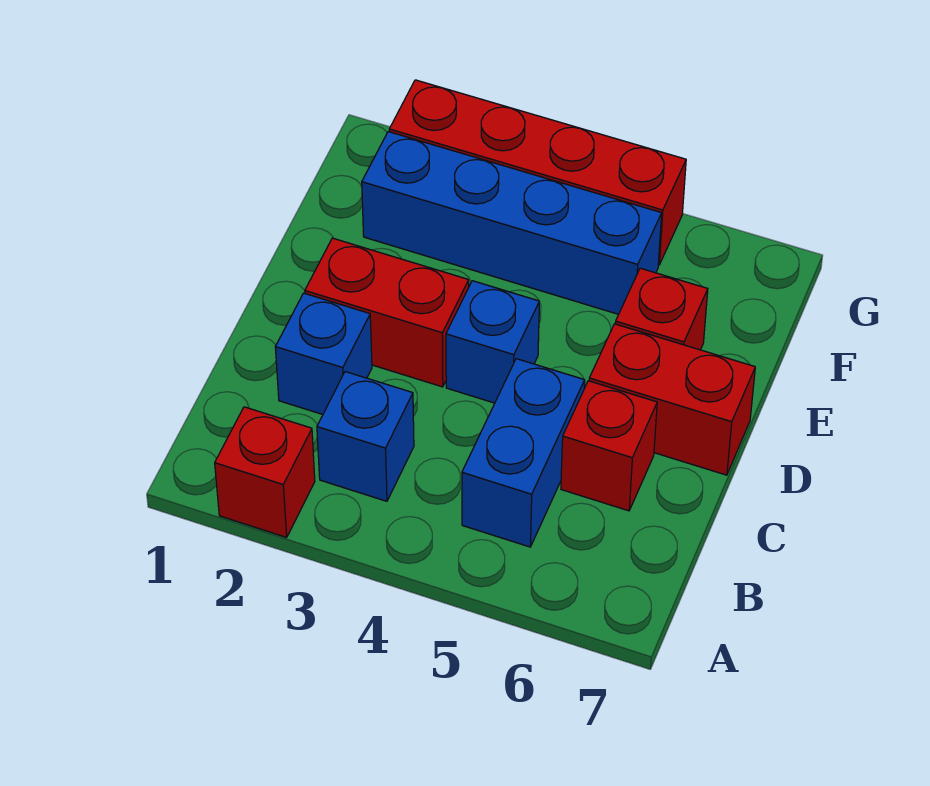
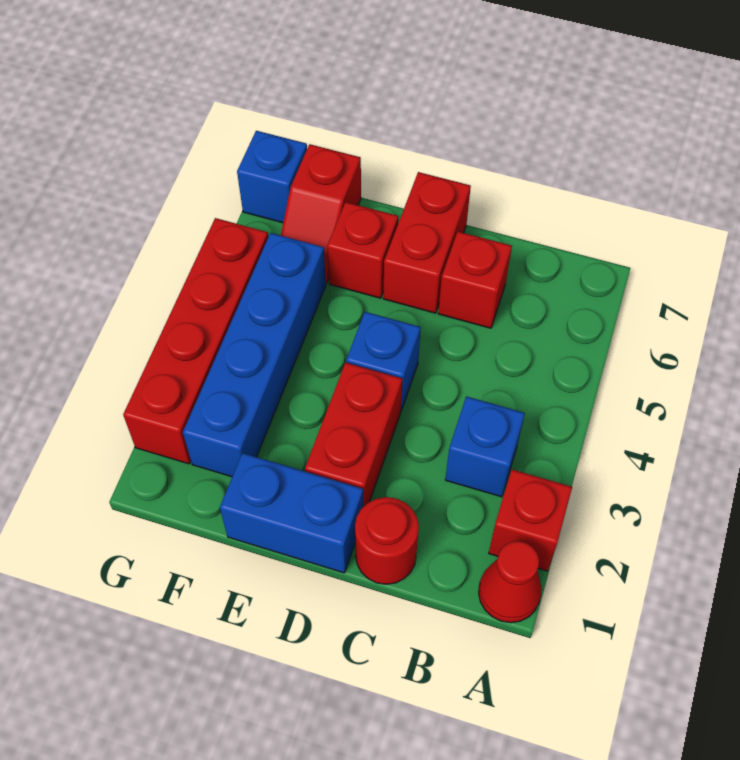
none -> red cone A1 level 1
blue brick B5:C5 level 1 -> blue brick D1:E1 level 1
none -> red round brick C1 level 1
blue brick C2 level 1 -> blue brick G7 level 1
none -> red slope F6:F7 level 1 top 7

